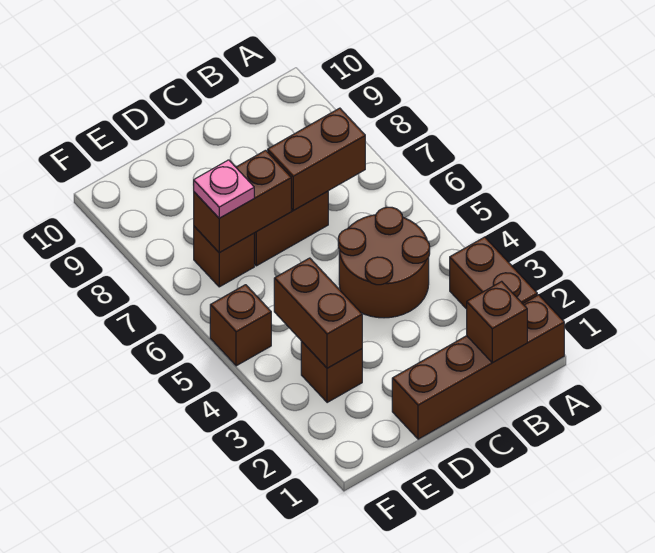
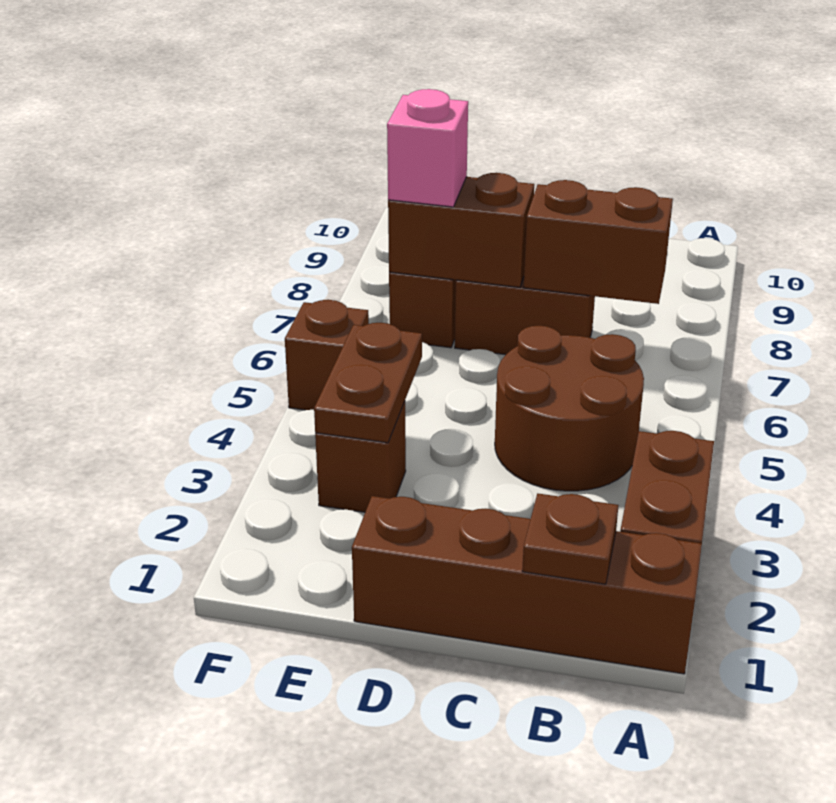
brown brick B1 level 2 -> brown plate B1 level 2
brown brick E3:E4 level 2 -> brown plate E3:E4 level 2
pink plate E7 level 3 -> pink brick E7 level 3

